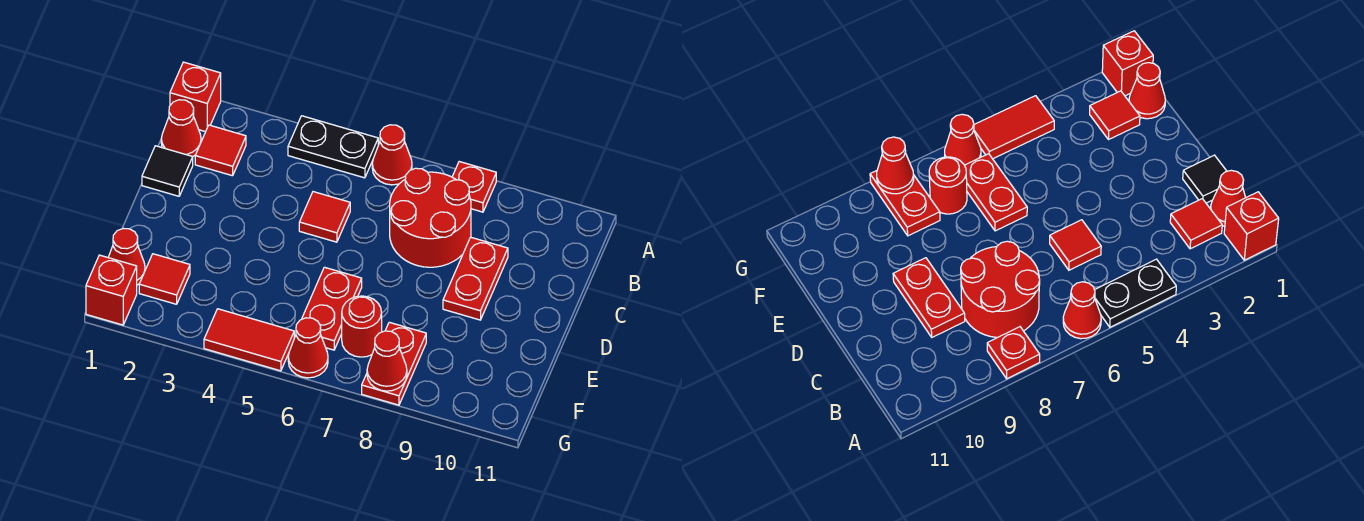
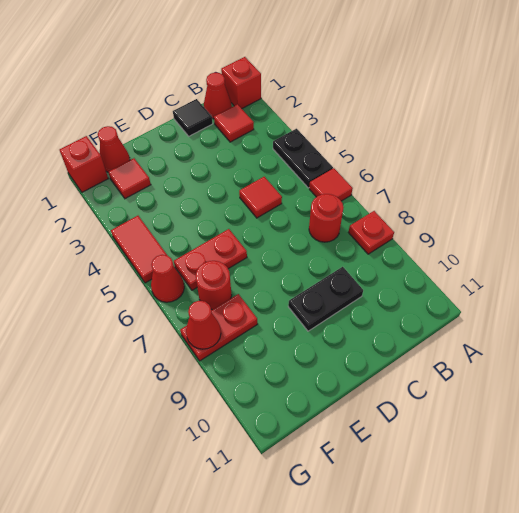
red cone A6 level 1 -> red tile A6 level 1
red round brick B7:C8 level 1 -> red round brick B7 level 1
red plate C9:D9 level 1 -> black plate C9:D9 level 1

